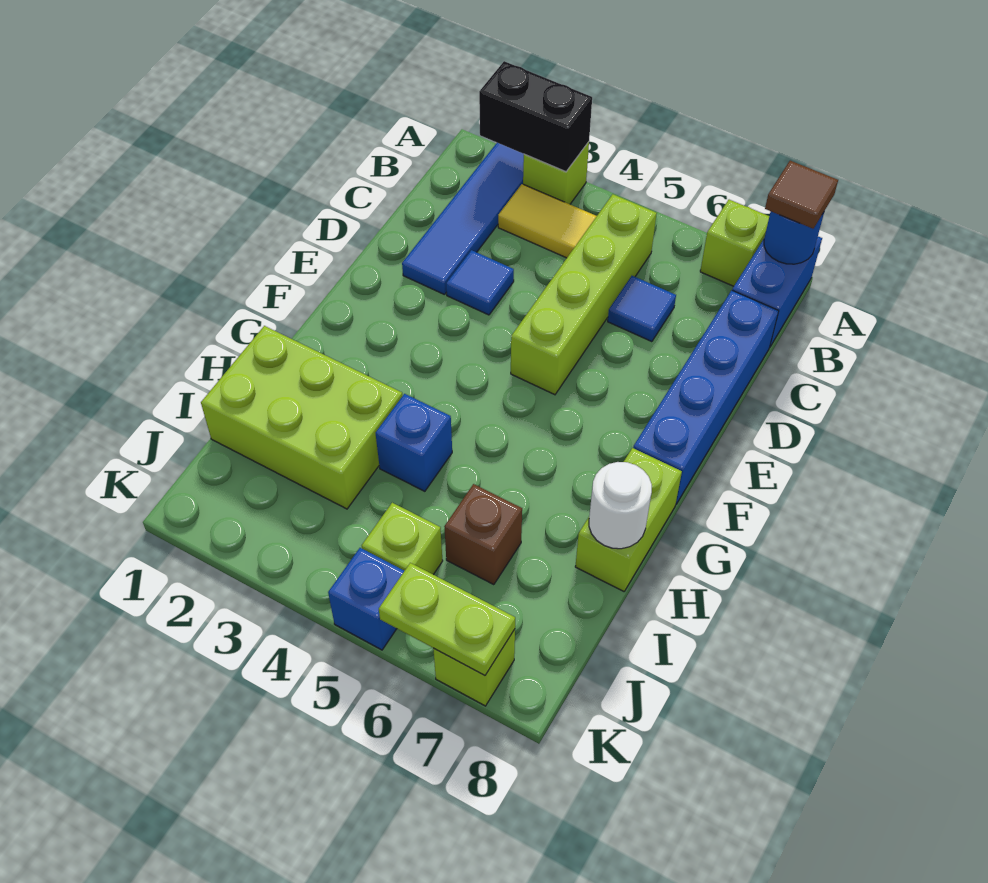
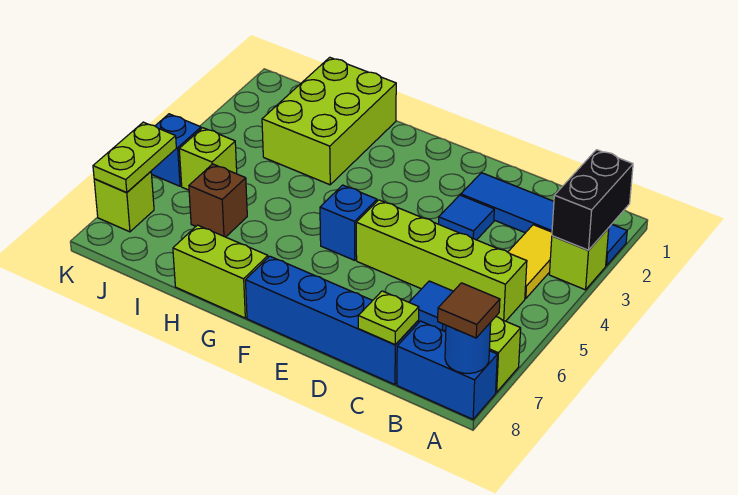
none -> lime plate C8 level 2
blue brick H4 level 1 -> blue brick F5 level 1
white round brick H8 level 2 -> none

